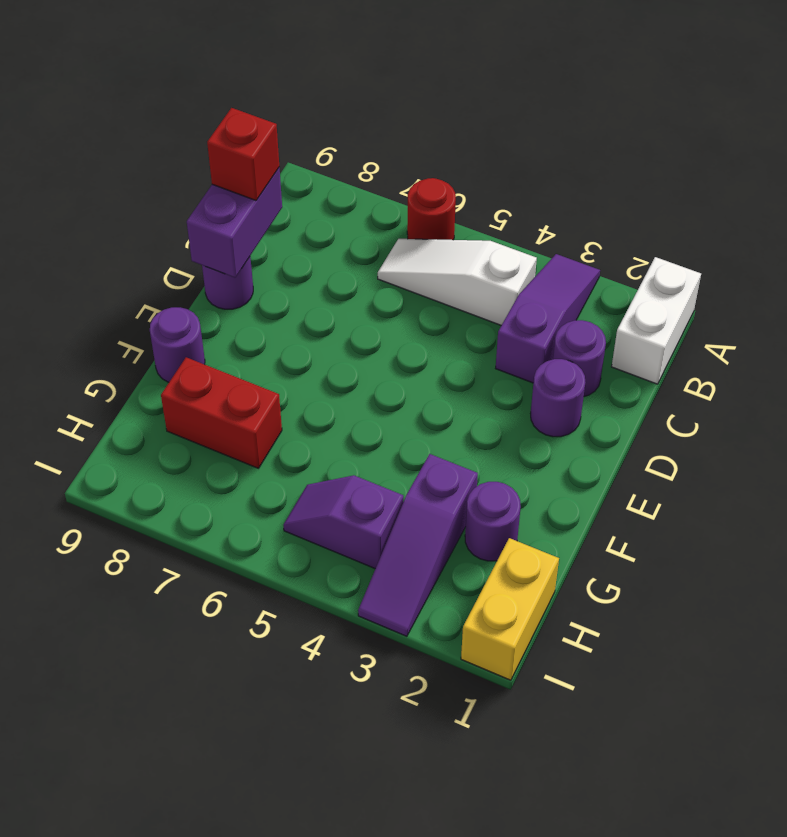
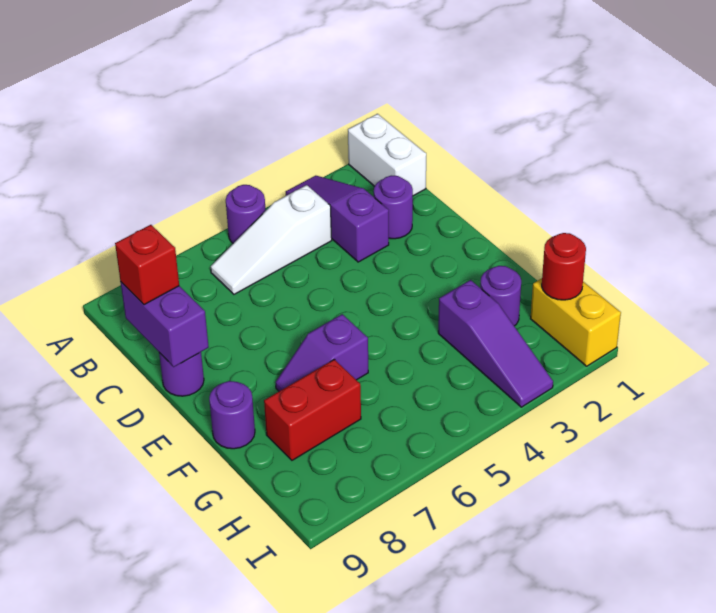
red round brick A6 level 1 -> red round brick H1 level 2
purple round brick D2 level 1 -> purple round brick A5 level 1
purple slope H4:H5 level 1 top 4 -> purple slope F6:F7 level 1 top 6

